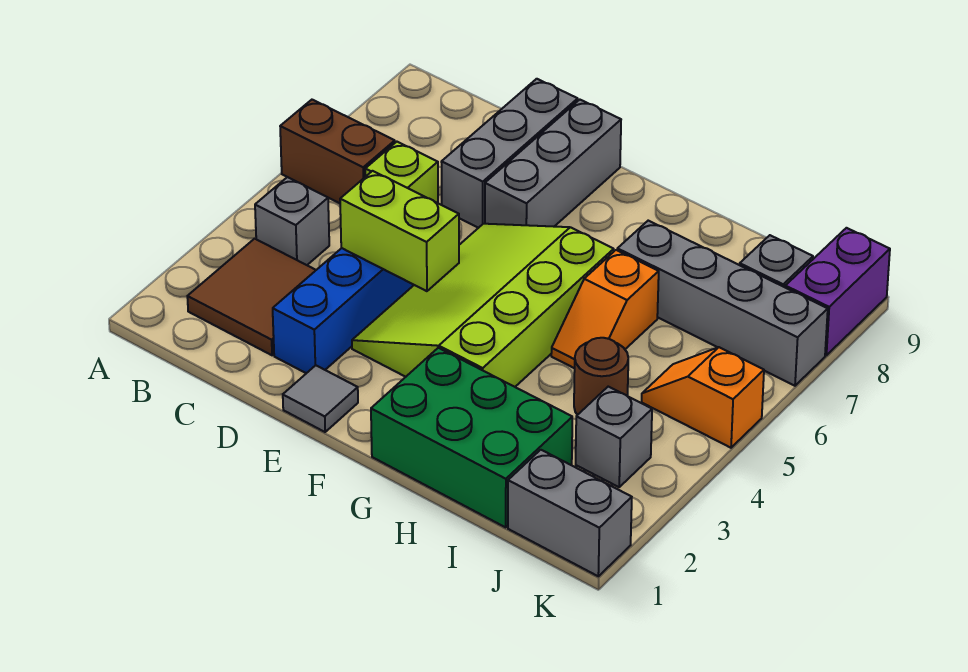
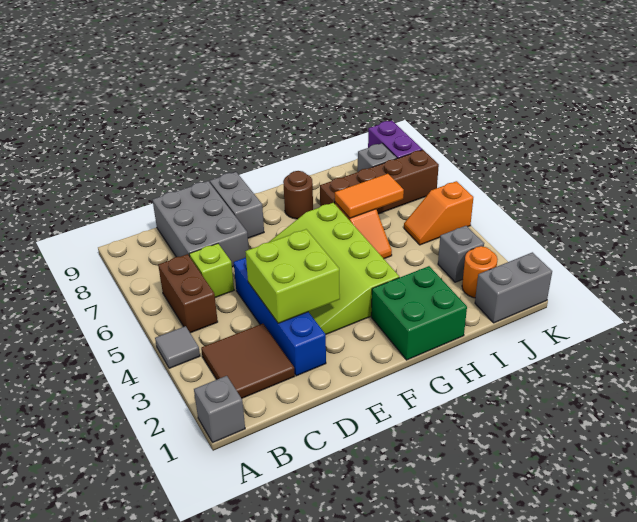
brown brick A6:B6 level 1 -> brown brick B5:B6 level 1
grey brick B4 level 1 -> grey brick A1 level 1
lime brick D4:E4 level 2 -> lime brick D3:E4 level 2
grey brick D7:D9 level 1 -> grey brick C7:D9 level 1
grey tile E1 level 1 -> grey tile A4 level 1
grey brick E7:E9 level 1 -> grey brick E8:E9 level 1
green brick G1:I2 level 1 -> green brick G1:H2 level 1
none -> orange tile H6:I6 level 2
grey brick H7:K7 level 1 -> brown brick H7:K7 level 1
brown round brick I4 level 1 -> brown round brick G8 level 1
none -> orange round brick J2 level 1

